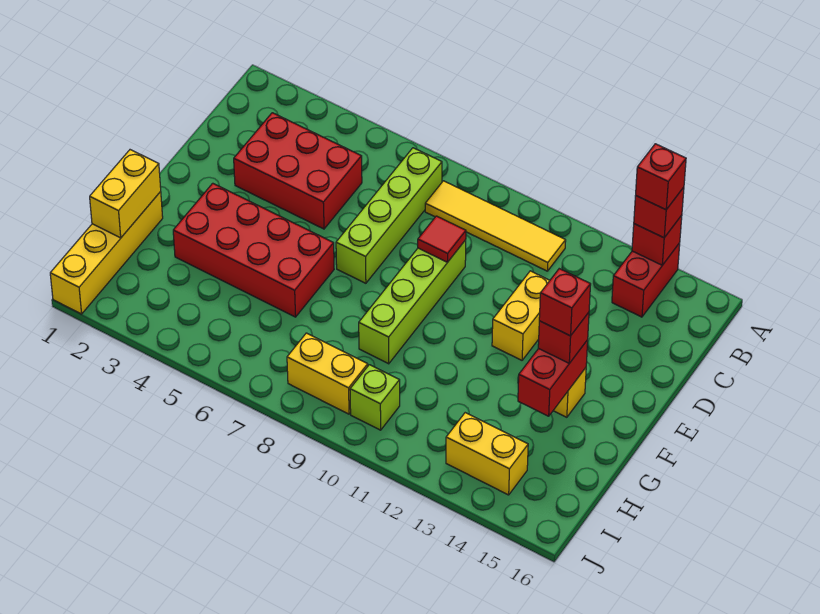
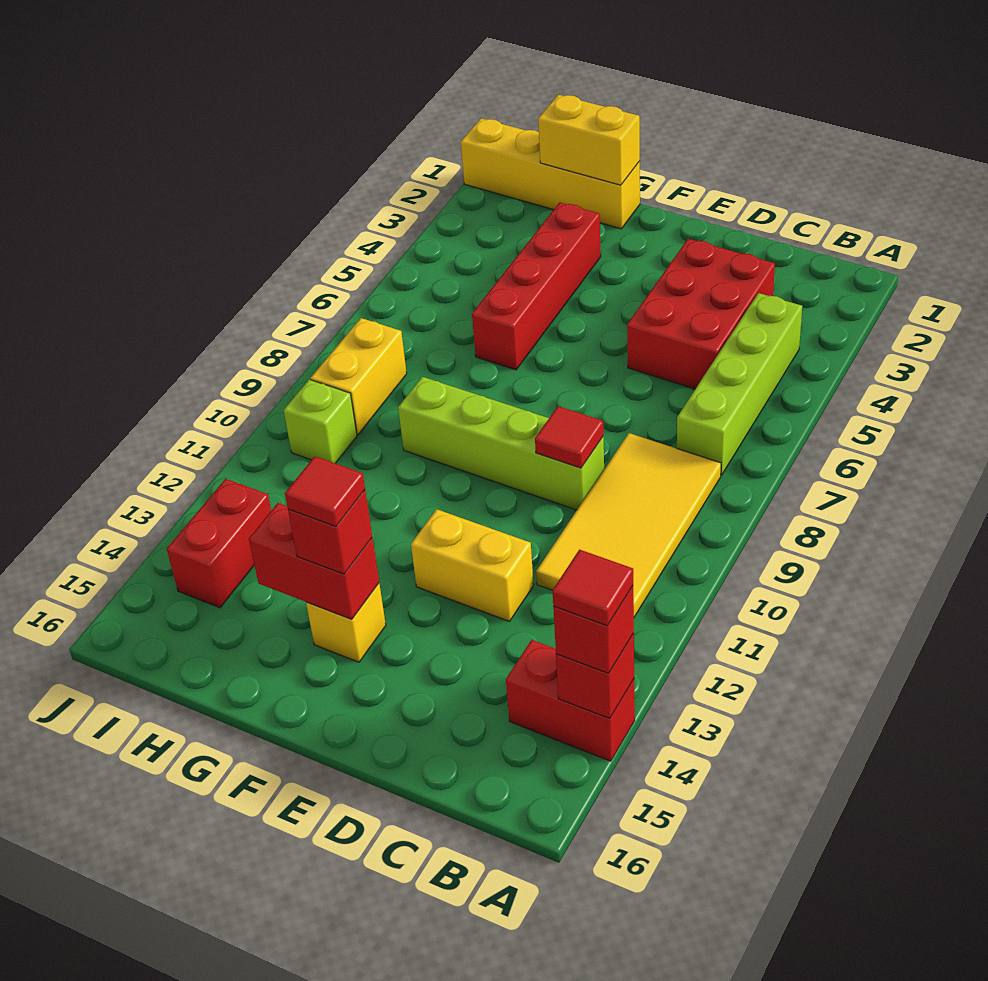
red brick A14 level 4 -> red tile A14 level 4
lime brick B7:E7 level 1 -> lime brick B4:B7 level 1
yellow tile B8:B11 level 1 -> yellow tile B8:C11 level 1
red brick F3:G6 level 1 -> red brick G3:G6 level 1
red brick F14 level 4 -> red tile F14 level 4
yellow brick I13:I14 level 1 -> red brick I13:I14 level 1

